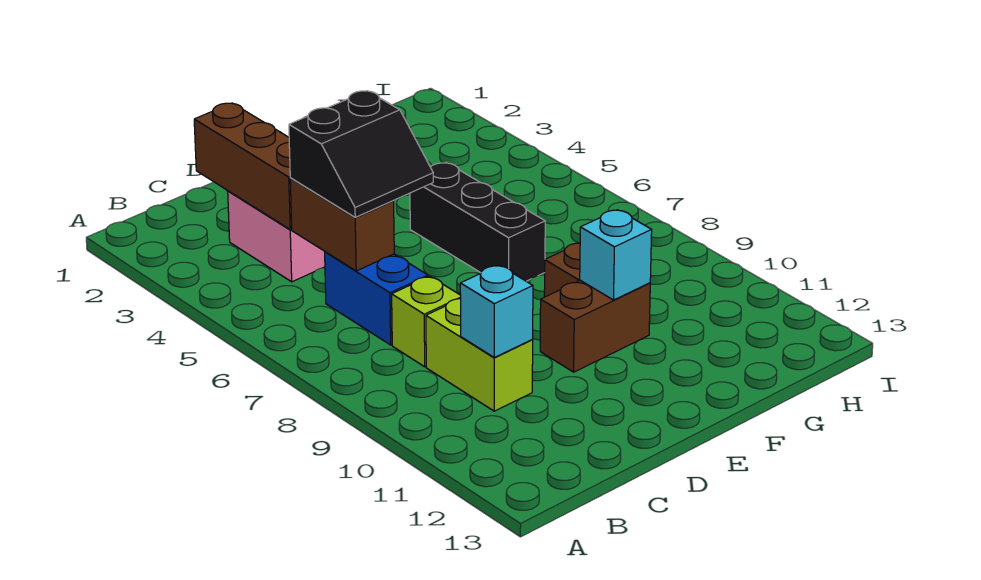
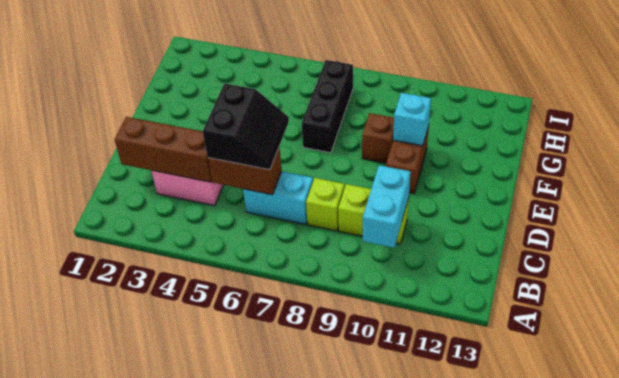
blue brick C6:C7 level 1 -> cyan brick C6:C7 level 1
cyan brick C10 level 2 -> cyan brick B10:C10 level 2
black brick F5:F7 level 1 -> black brick F7:H7 level 1

